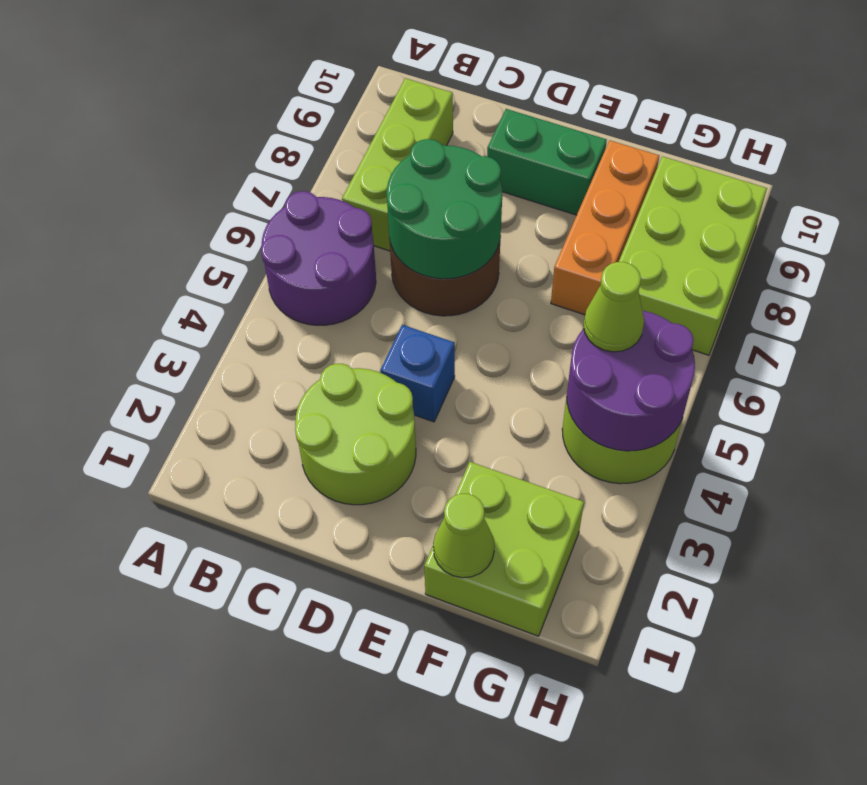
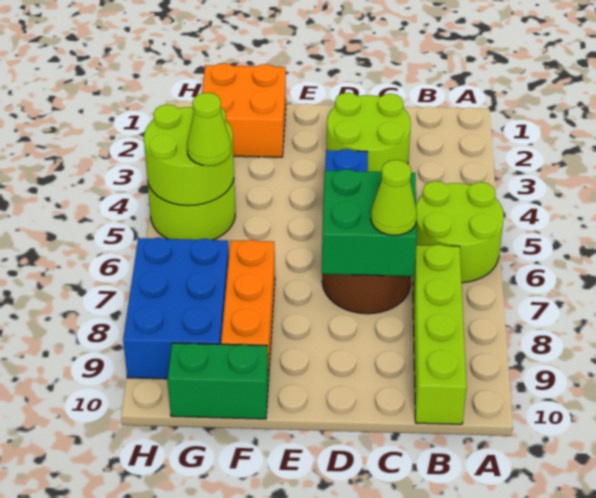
purple round brick A5:B6 level 1 -> lime round brick A5:B6 level 1
lime brick B7:B9 level 1 -> lime brick B7:B10 level 1
green round brick C6:D7 level 2 -> green brick C6:D7 level 2
green brick D9:E9 level 1 -> green brick F10:G10 level 1
lime brick F1:G2 level 1 -> orange brick F1:G2 level 1
lime cone F1 level 2 -> lime cone C7 level 3
purple round brick G4:H5 level 2 -> lime round brick G4:H5 level 2
lime brick G7:H9 level 1 -> blue brick G7:H9 level 1

